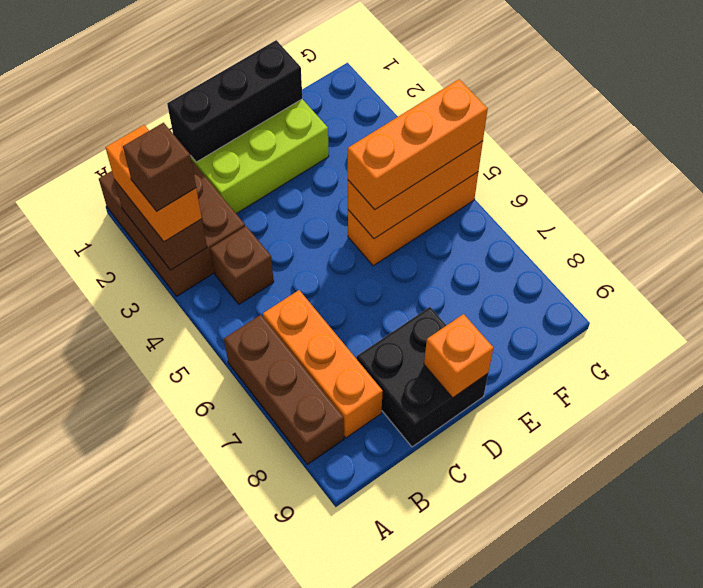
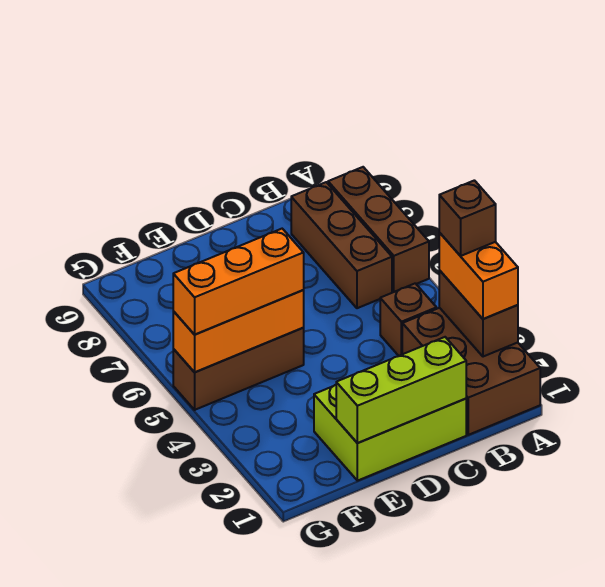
orange brick B6:B8 level 1 -> brown brick B6:B8 level 1
black brick C1:E1 level 2 -> lime brick C1:E1 level 2
black brick C8:D9 level 1 -> none
orange brick D9 level 2 -> none
orange brick E5:G5 level 1 -> brown brick E5:G5 level 1

